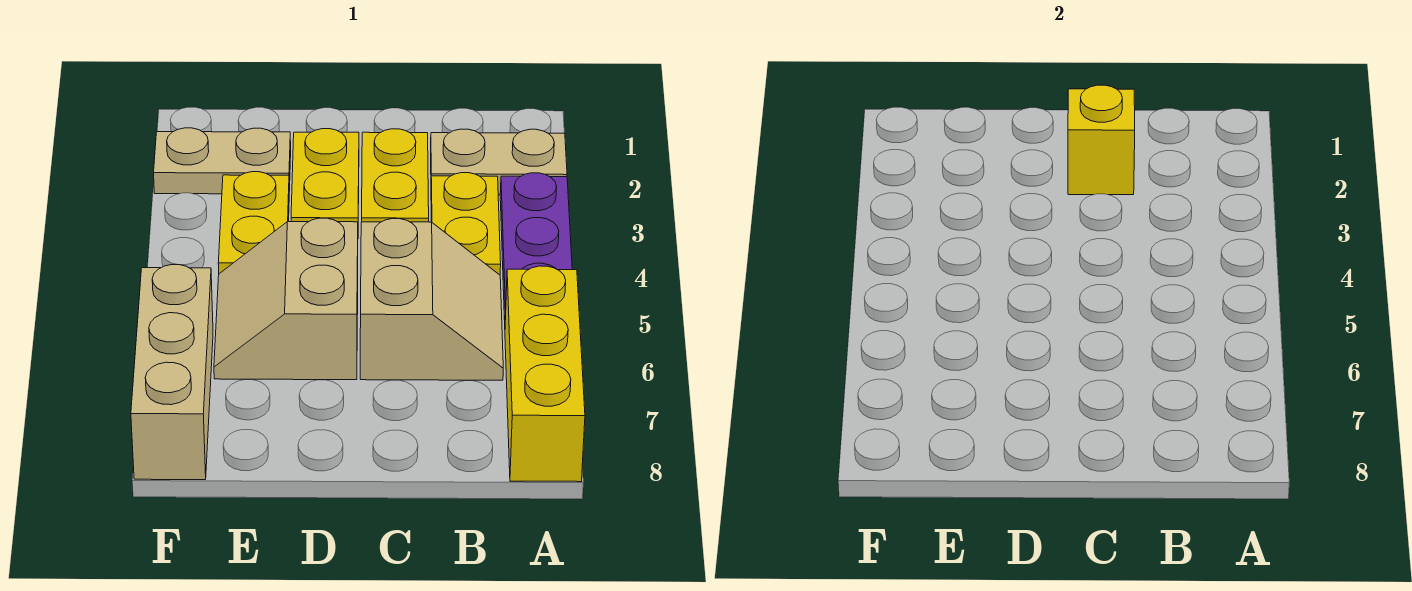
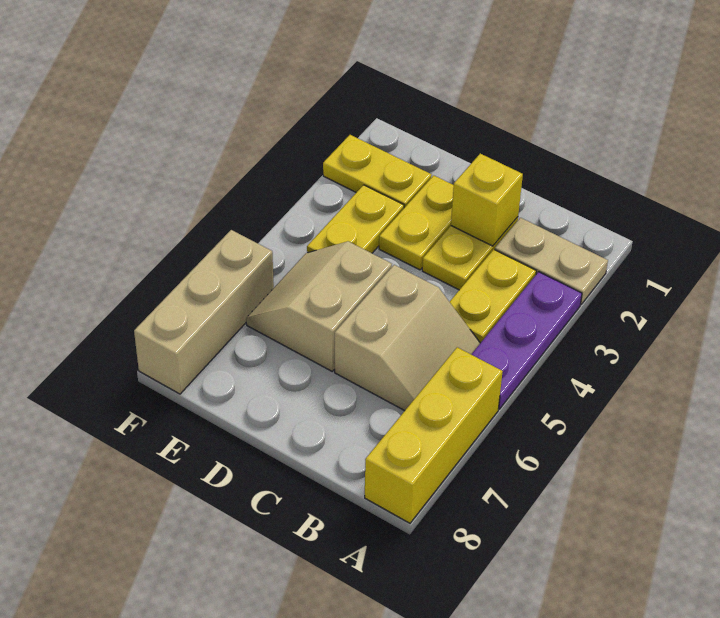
tan plate E2:F2 level 1 -> yellow plate E2:F2 level 1

